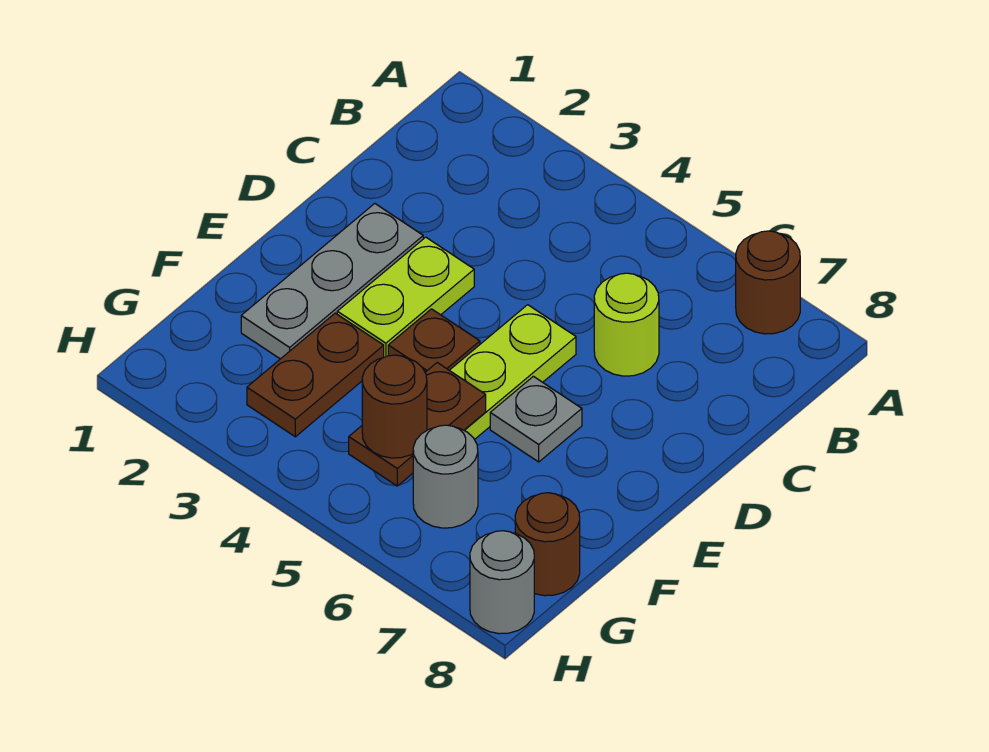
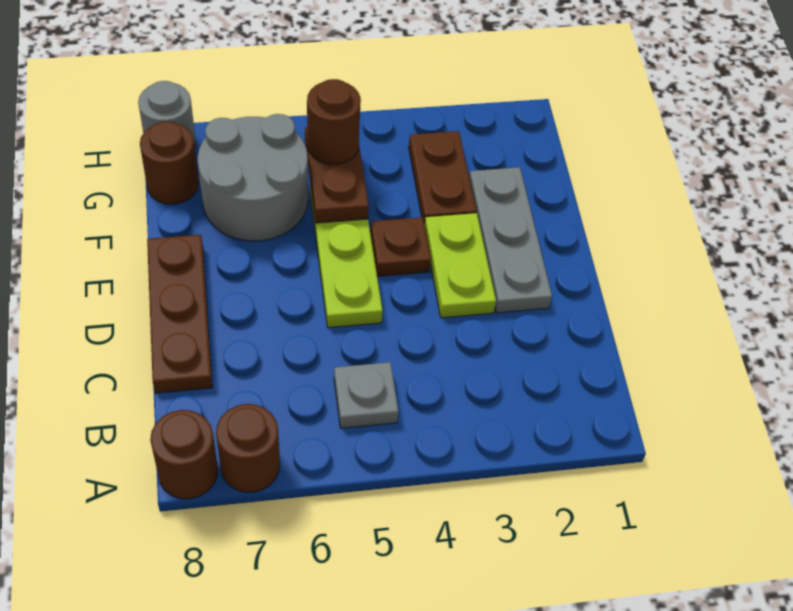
none -> brown round brick A8 level 1
lime round brick C6 level 1 -> none
none -> brown plate C8:E8 level 1
grey plate E6 level 1 -> grey plate B5 level 1
grey round brick G6 level 1 -> grey round brick F6:G7 level 1

